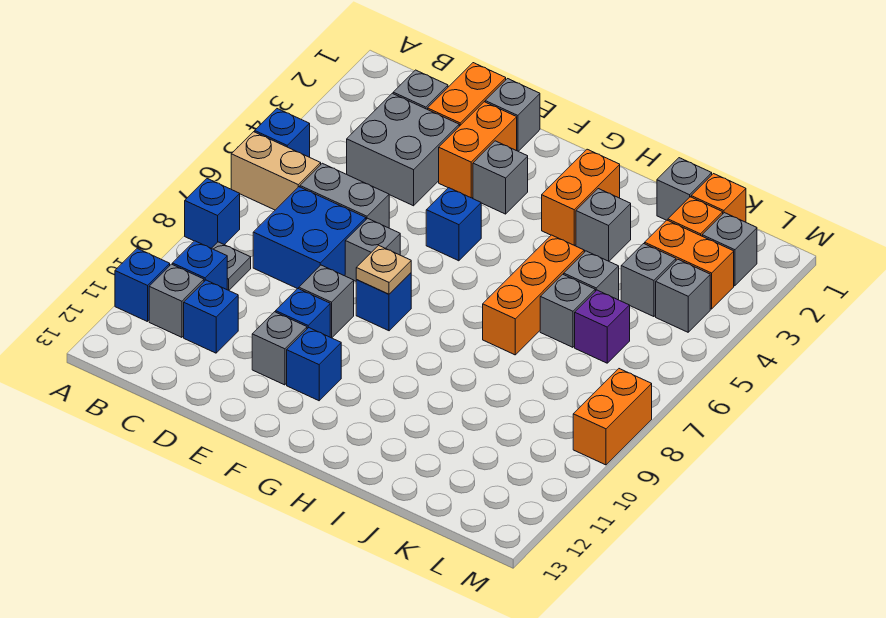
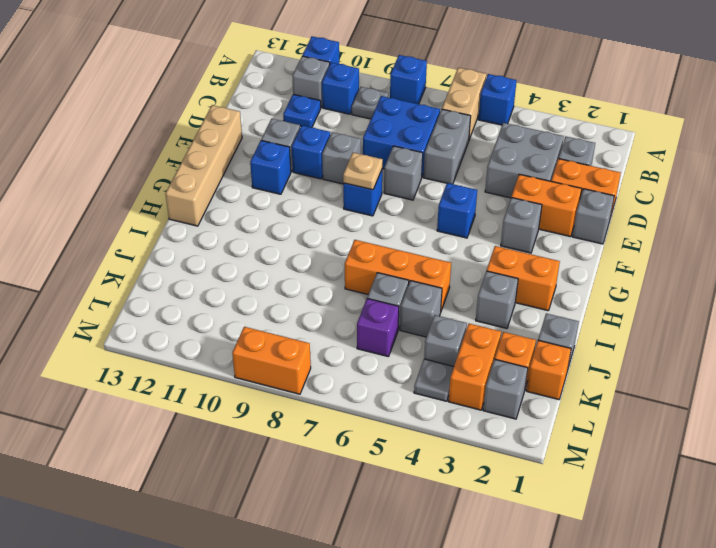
blue brick C11 level 1 -> blue plate C11 level 1
none -> tan brick E13:H13 level 1
grey brick L4 level 1 -> grey plate L4 level 1

